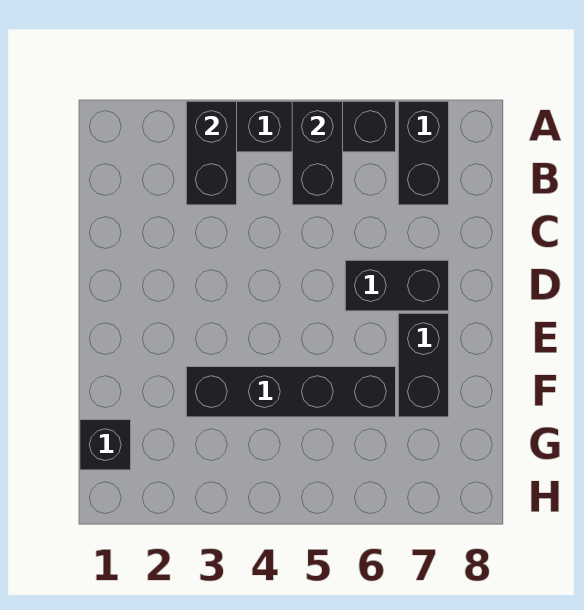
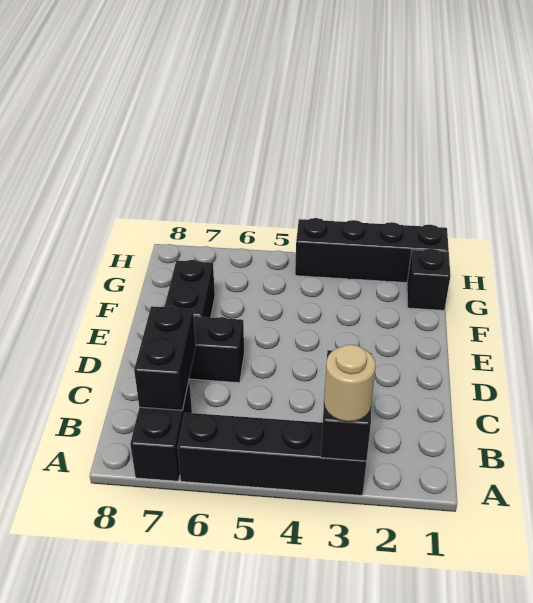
none -> tan round brick A3 level 3
black brick A5:B5 level 2 -> black brick B7:C7 level 2
black brick F3:F6 level 1 -> black brick H1:H4 level 1

